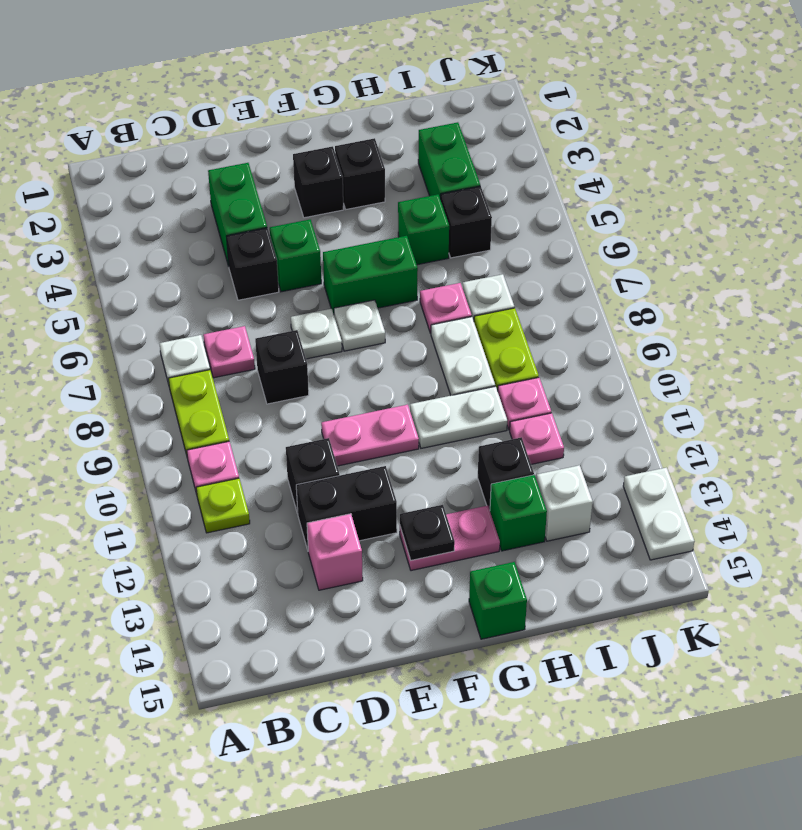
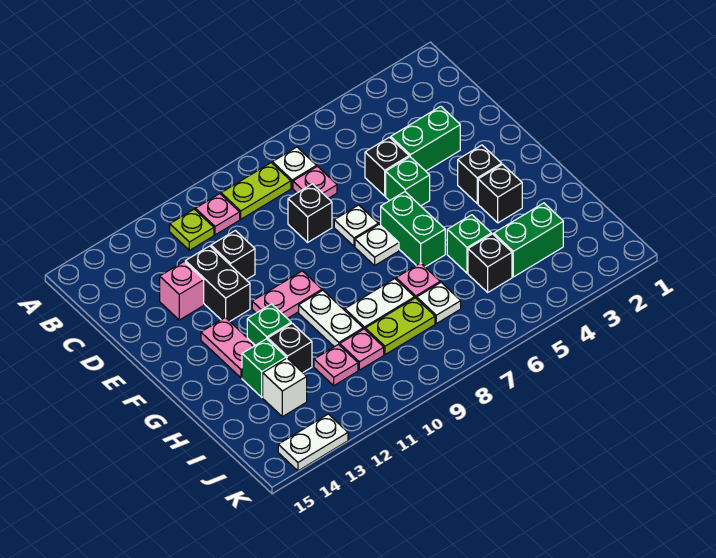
pink plate E10:F10 level 1 -> pink plate F10:F11 level 1
black plate F13 level 2 -> none
green brick G15 level 1 -> green brick G12 level 1

